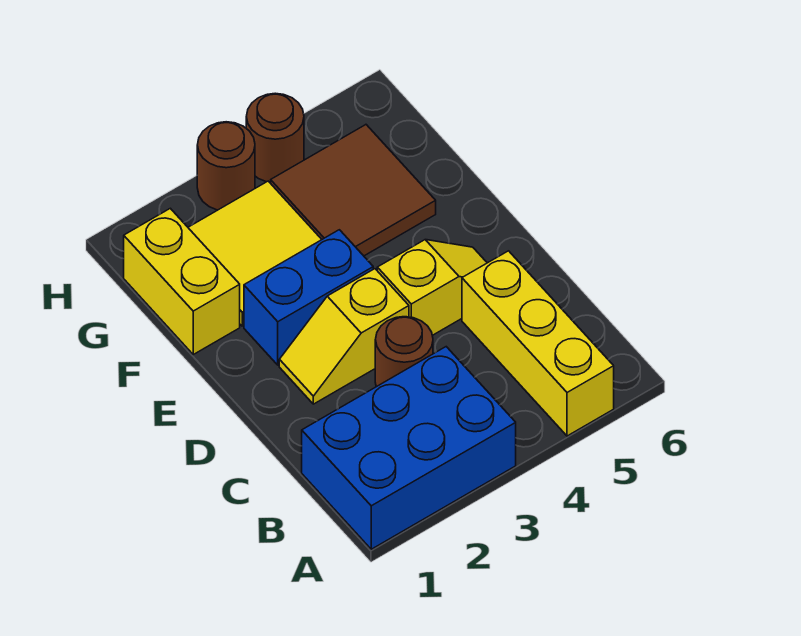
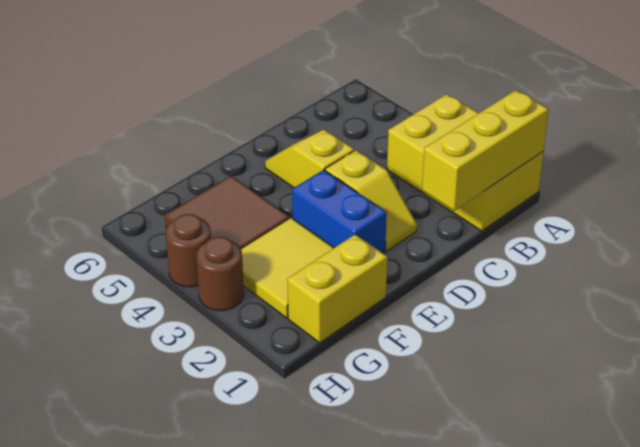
blue brick A1:B3 level 1 -> yellow brick A1:B3 level 1
yellow brick A5:C5 level 1 -> yellow brick A1:C1 level 2
brown round brick C3 level 1 -> none

